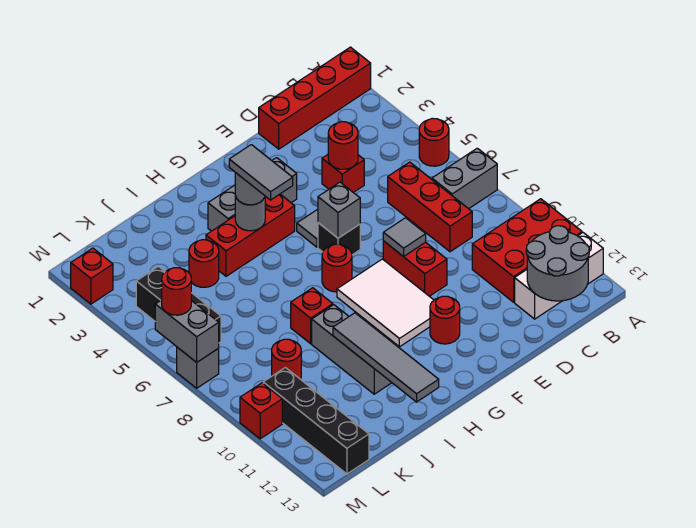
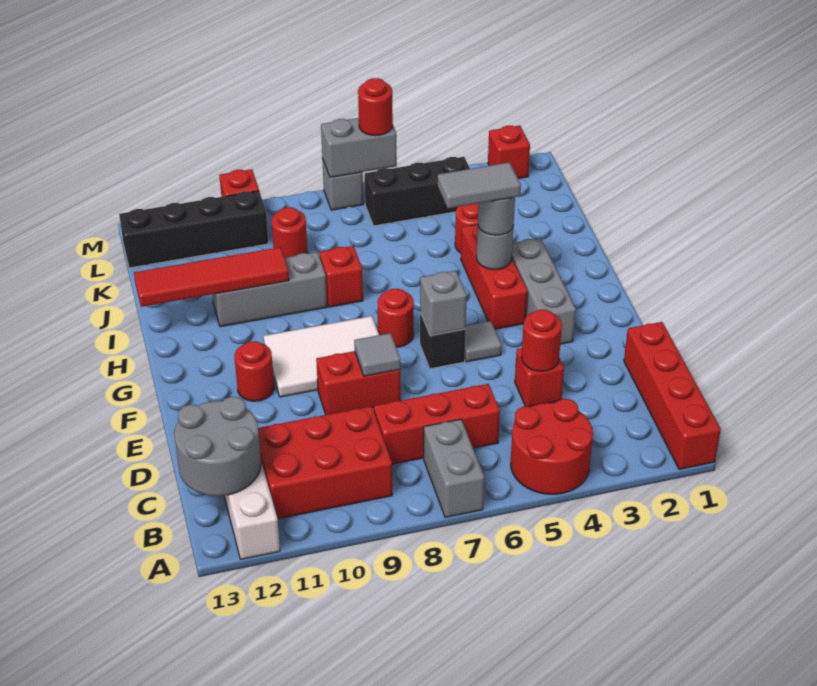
red round brick A5 level 1 -> red round brick A4:B5 level 1
red brick A10:C11 level 1 -> red brick B9:C11 level 1
grey tile I10:I13 level 2 -> red tile I10:I13 level 2

